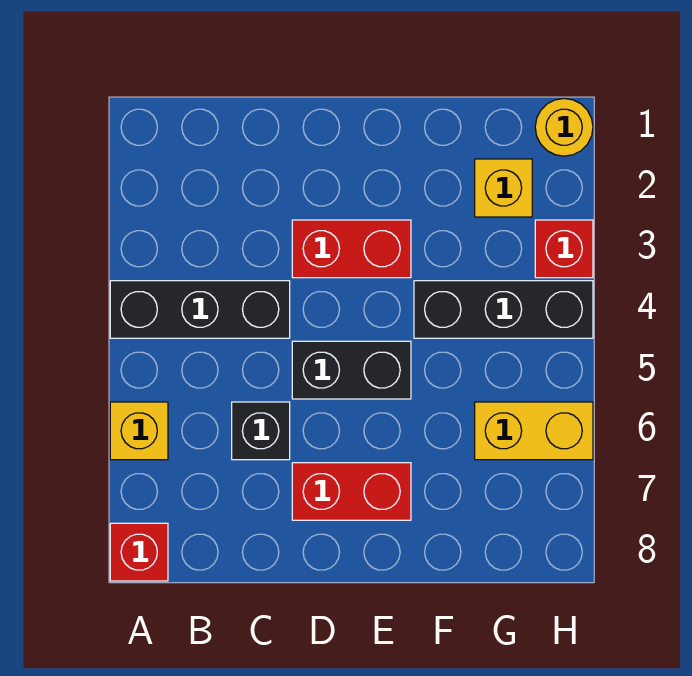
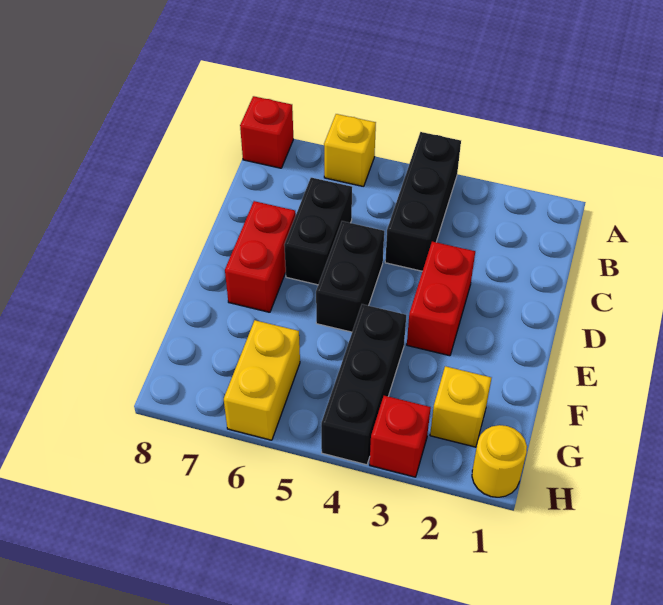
black brick C6 level 1 -> black brick C6:D6 level 1

